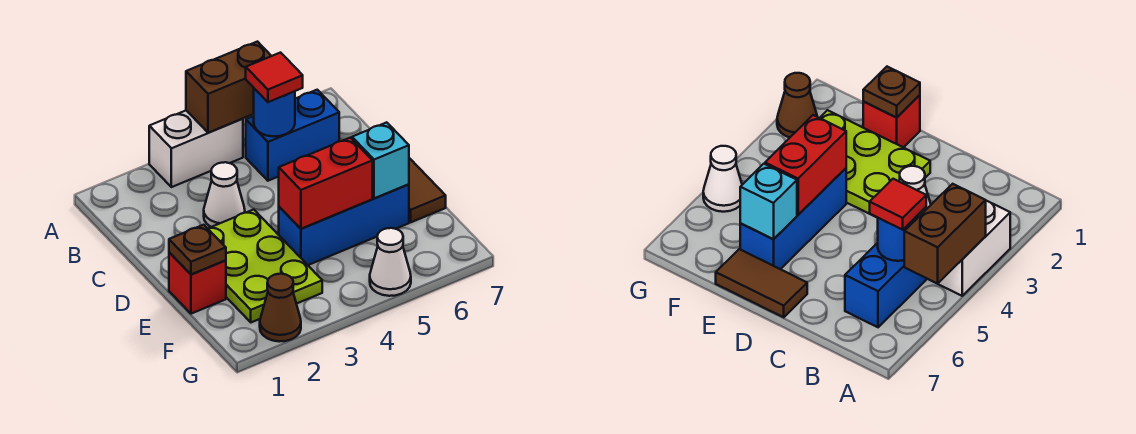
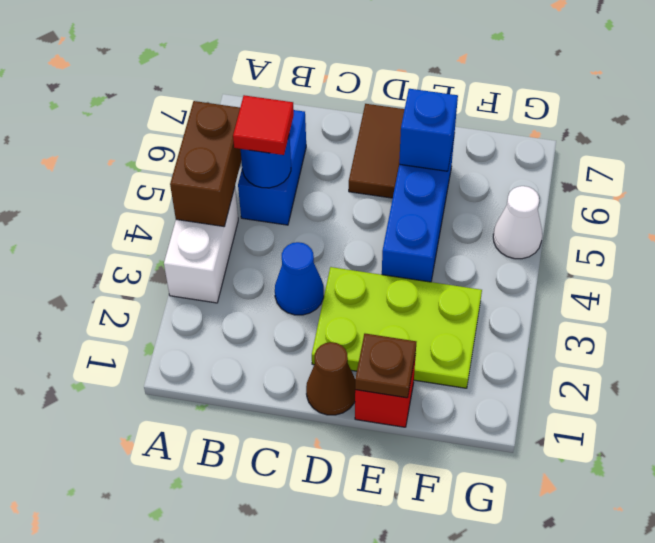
white cone C3 level 1 -> blue cone C3 level 1
brown tile D7:E7 level 1 -> brown tile D6:D7 level 1
red brick E4:E5 level 2 -> none
cyan brick E6 level 2 -> blue brick E6 level 2
brown cone G2 level 1 -> brown cone D1 level 1

